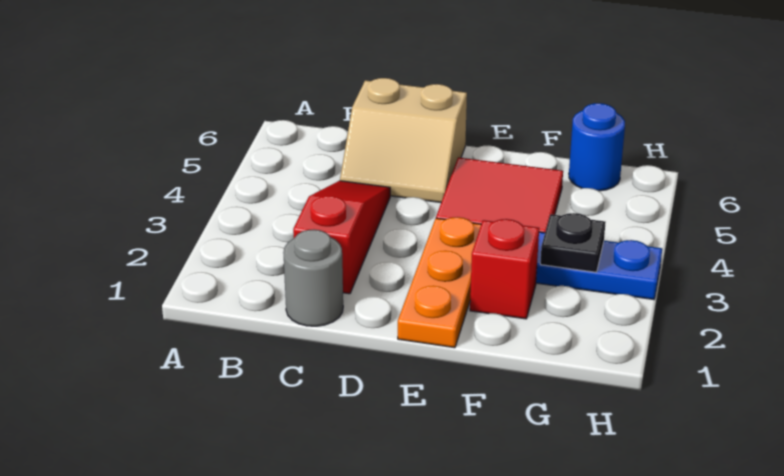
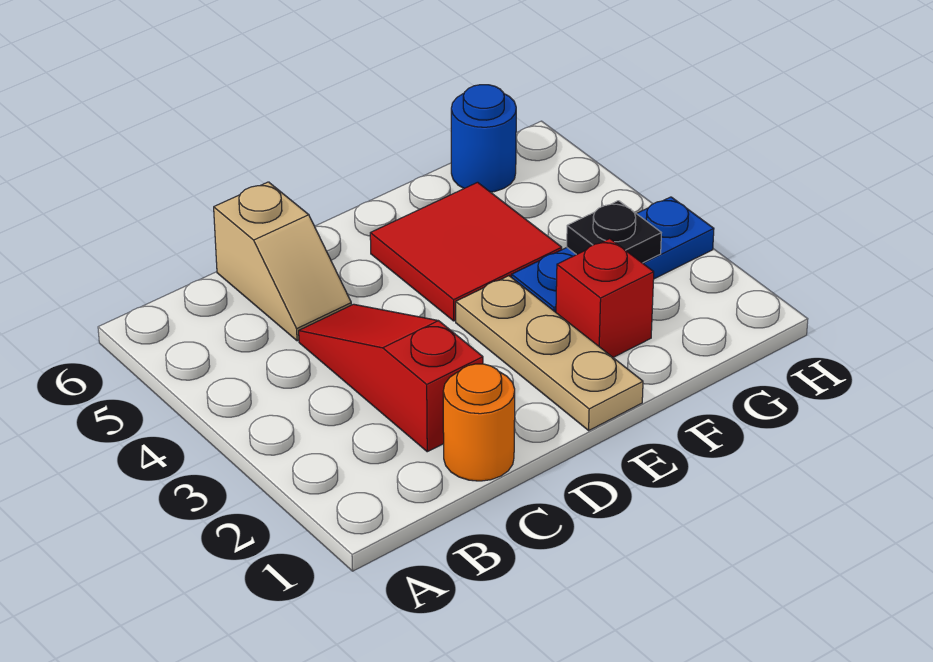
grey round brick C1 level 1 -> orange round brick C1 level 1
tan slope C5:D6 level 1 top 6 -> tan slope C5:C6 level 1 top 6
orange plate E1:E3 level 1 -> tan plate E1:E3 level 1

